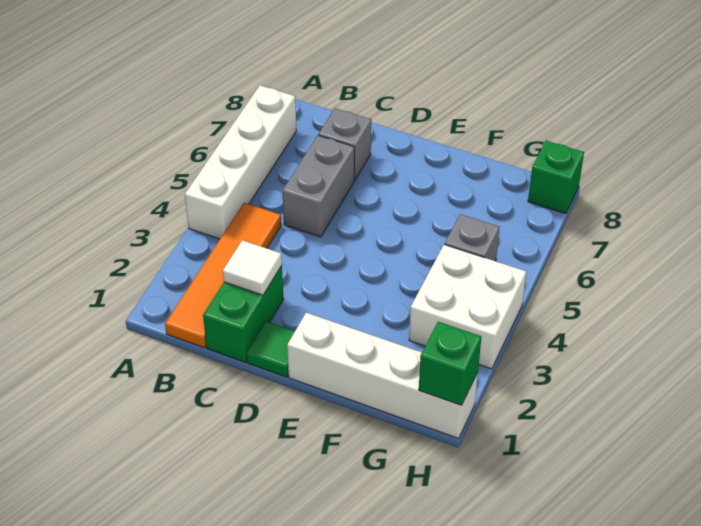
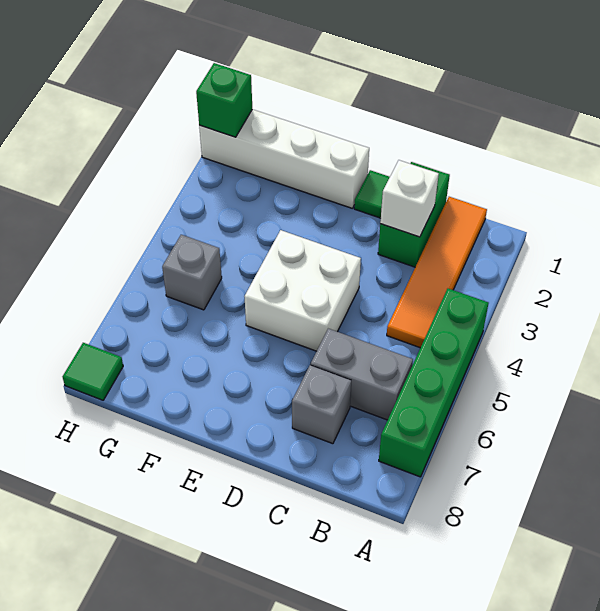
white brick A4:A7 level 1 -> green brick A4:A7 level 1
white tile C2 level 2 -> white brick C2 level 2
grey brick C5:C6 level 1 -> grey brick B6:C6 level 1
white brick G3:H4 level 1 -> white brick D4:E5 level 1
green brick H8 level 1 -> green tile H8 level 1

